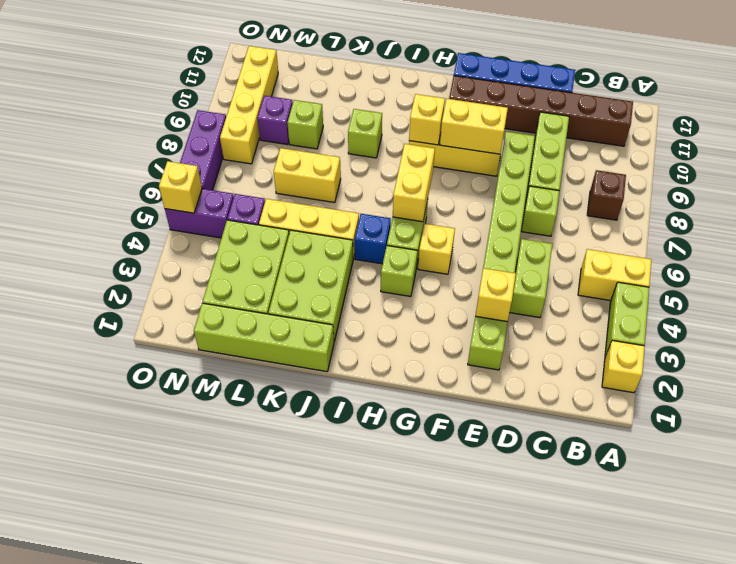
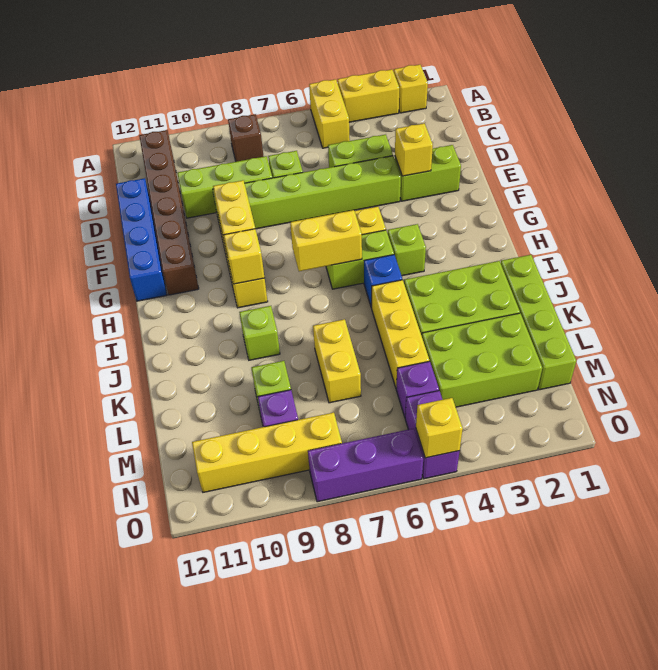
lime brick A3:A4 level 1 -> yellow brick A3:A4 level 1

